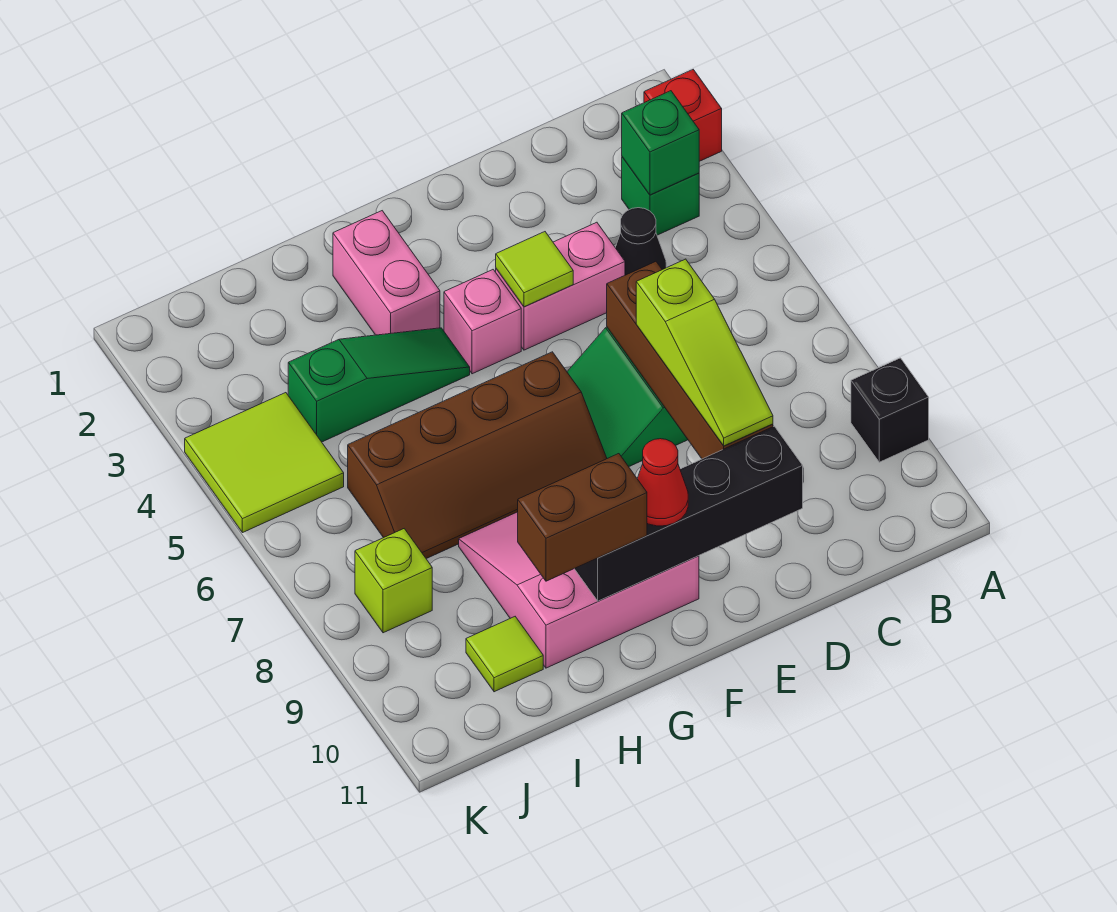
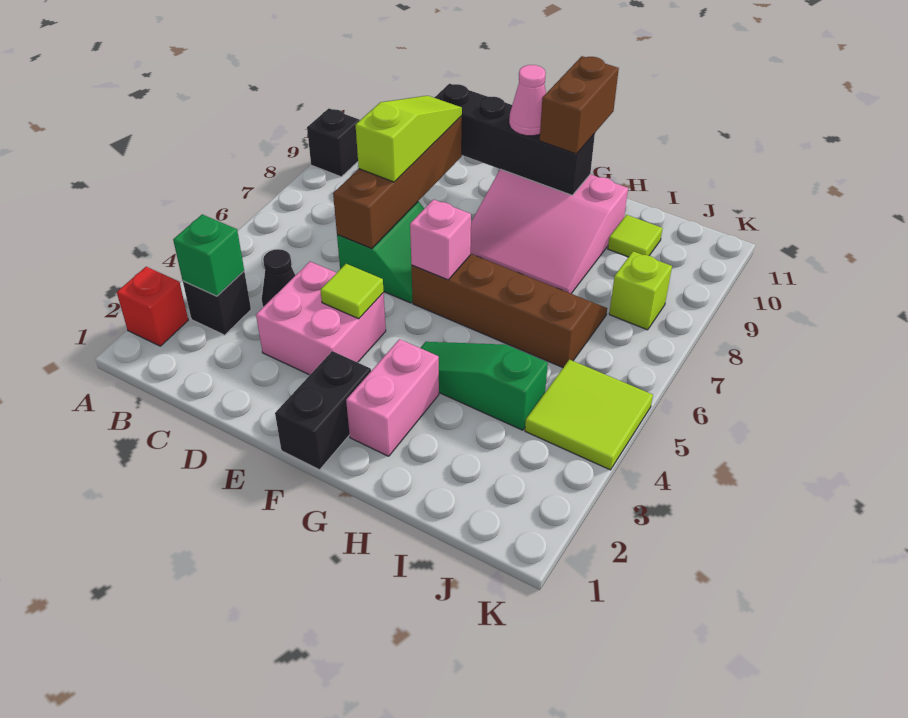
green brick B3 level 1 -> black brick B3 level 1
pink brick D4:E4 level 1 -> pink brick D3:E4 level 1
none -> black brick F1:F2 level 1
pink brick F4 level 1 -> pink brick F6 level 2
red cone F10 level 3 -> pink cone F10 level 3
brown brick G10:H10 level 3 -> brown brick G10:G11 level 3

